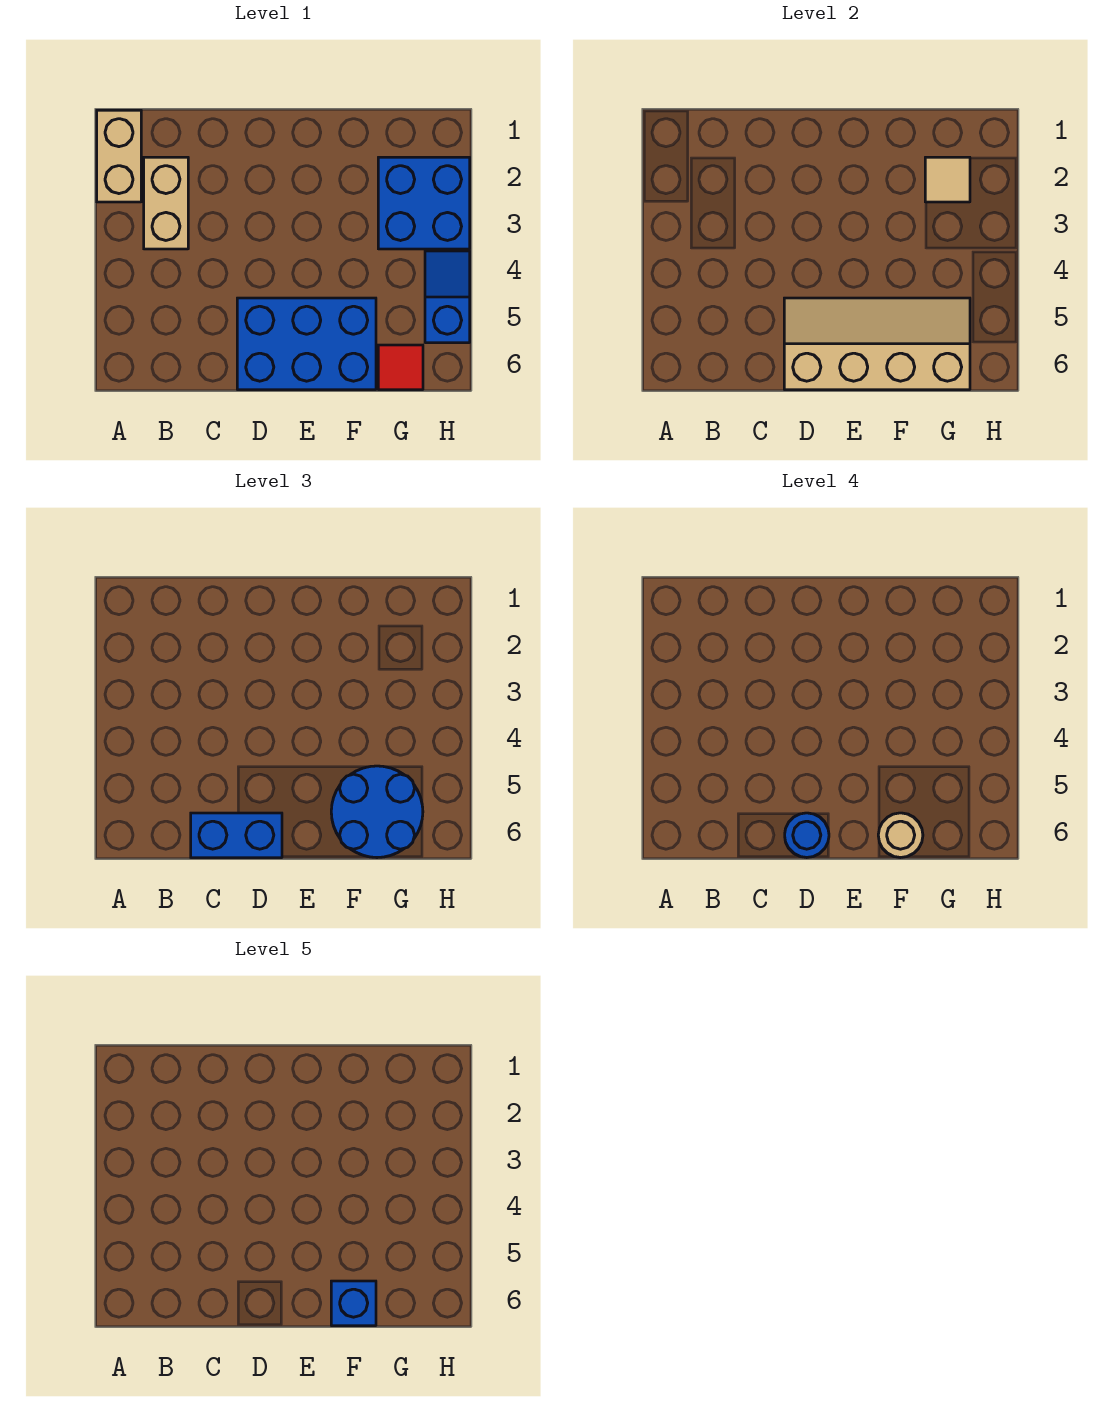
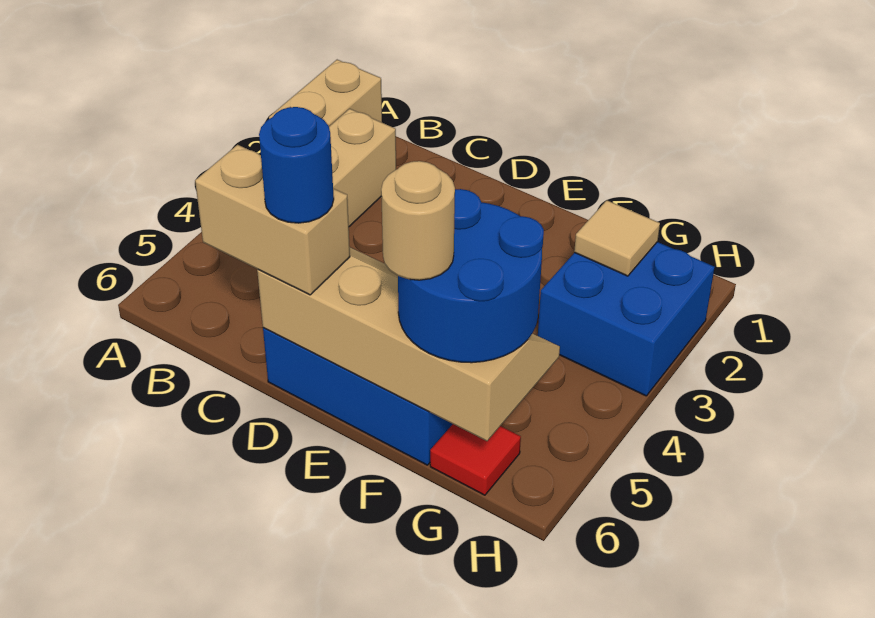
blue brick C6:D6 level 3 -> tan brick C6:D6 level 3
blue brick F6 level 5 -> none
blue slope H4:H5 level 1 top 5 -> none

